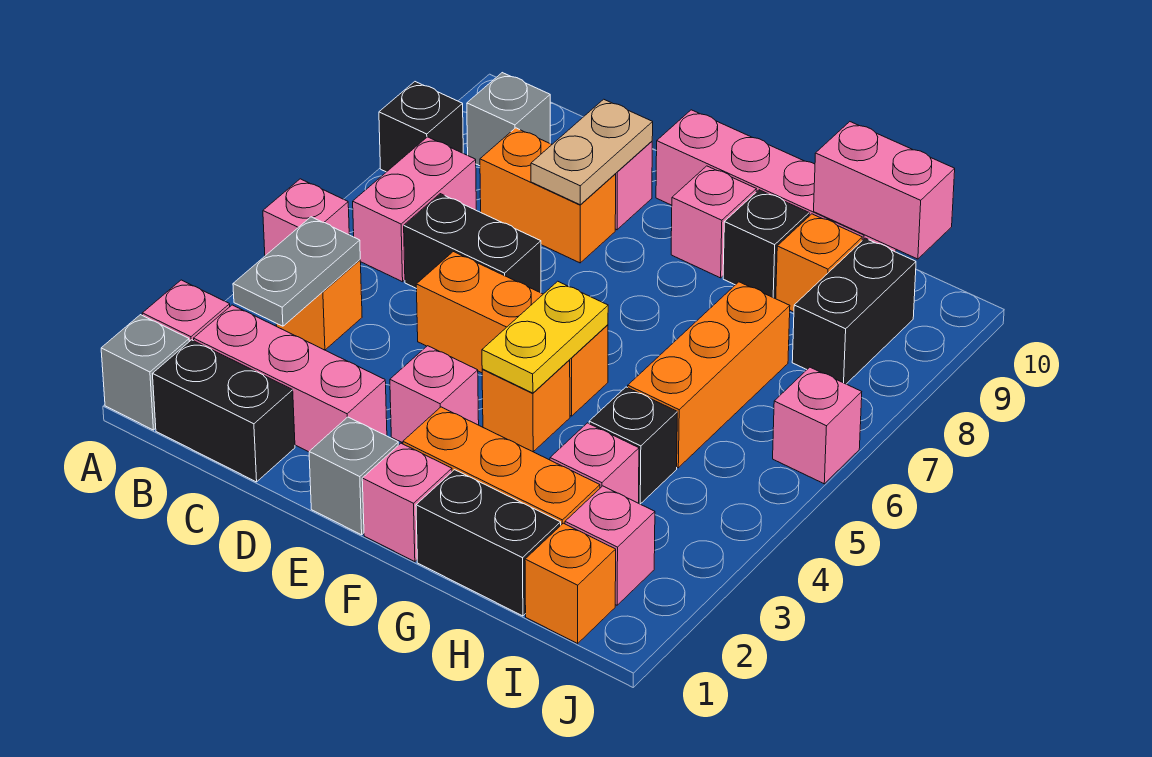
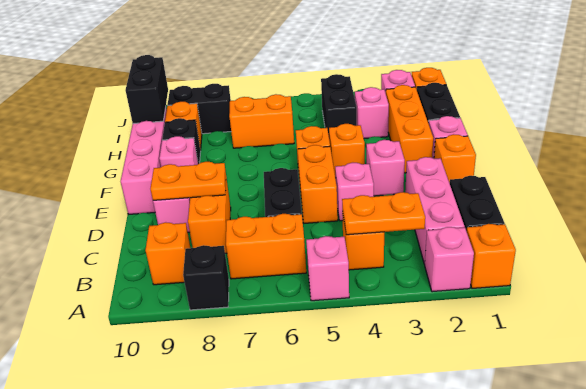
grey brick A1 level 1 -> orange brick A1 level 1
grey plate B3:B4 level 2 -> orange plate B3:B4 level 2
pink brick B6:B7 level 1 -> orange brick B6:B7 level 1
grey brick B9 level 1 -> orange brick B9 level 1
tan plate D8:D9 level 2 -> orange plate D8:D9 level 2
grey brick E1 level 1 -> orange brick E1 level 1
yellow plate F4:F5 level 2 -> none
black brick H4 level 1 -> black brick H4:I4 level 1
orange brick H5:H7 level 1 -> orange brick H6:H7 level 1
pink brick H10:I10 level 2 -> black brick H10:I10 level 2
pink brick J6 level 1 -> pink brick D4 level 1

